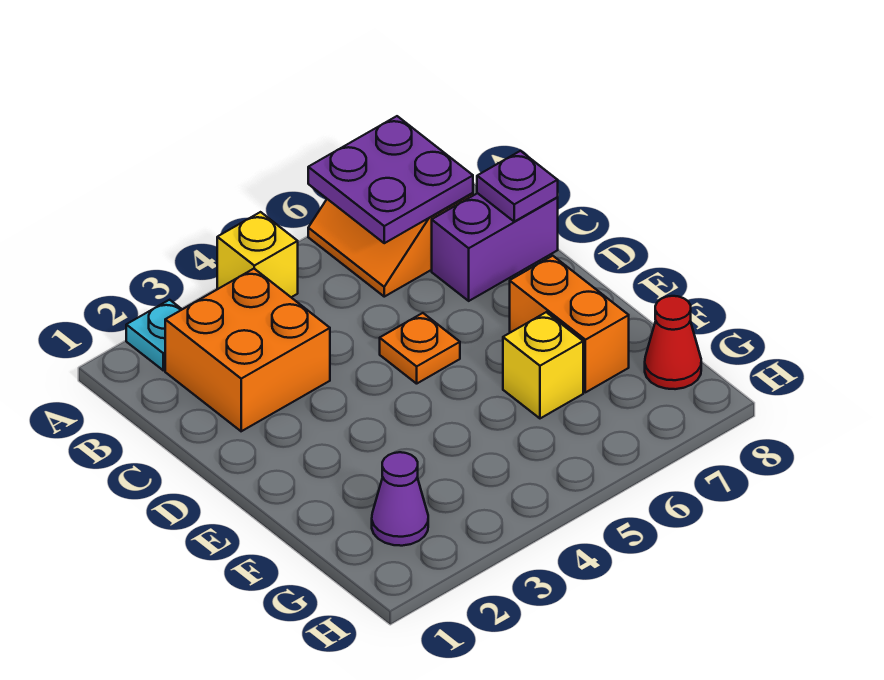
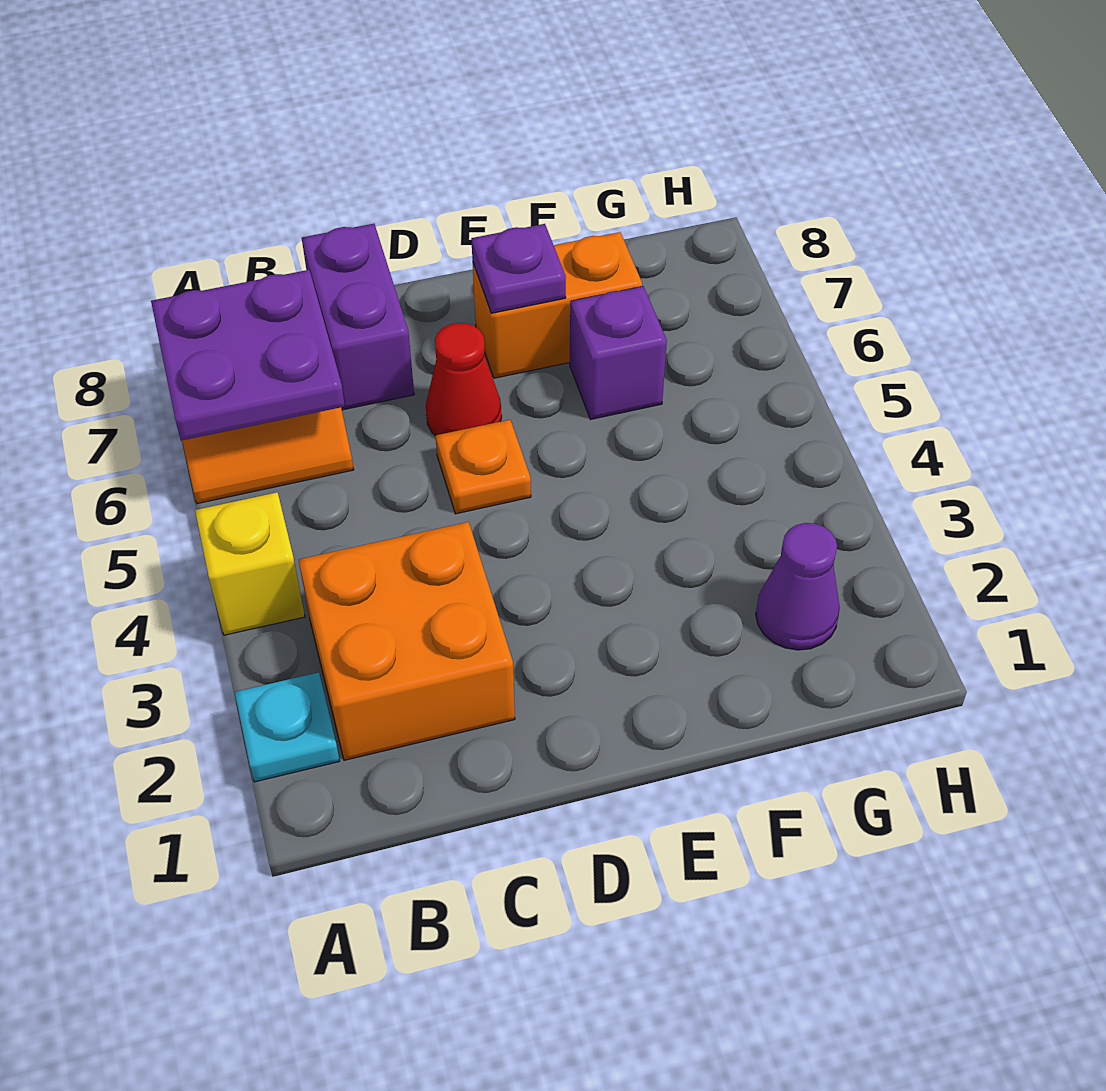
purple plate C8 level 2 -> purple plate E7 level 2
yellow brick F6 level 1 -> purple brick F6 level 1
red cone G8 level 1 -> red cone D6 level 1

